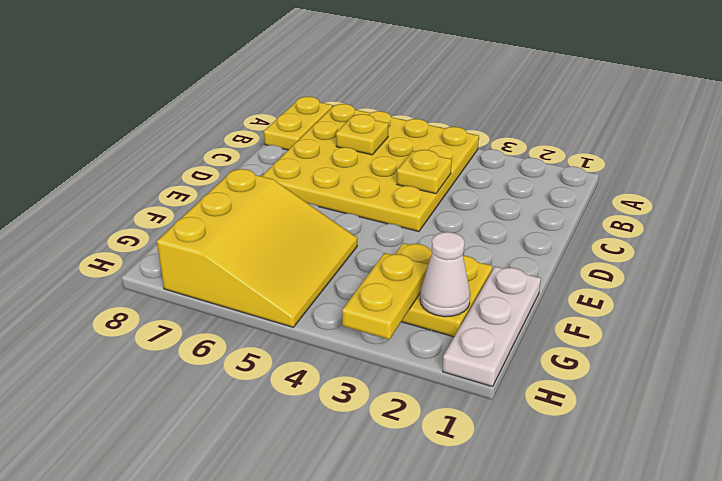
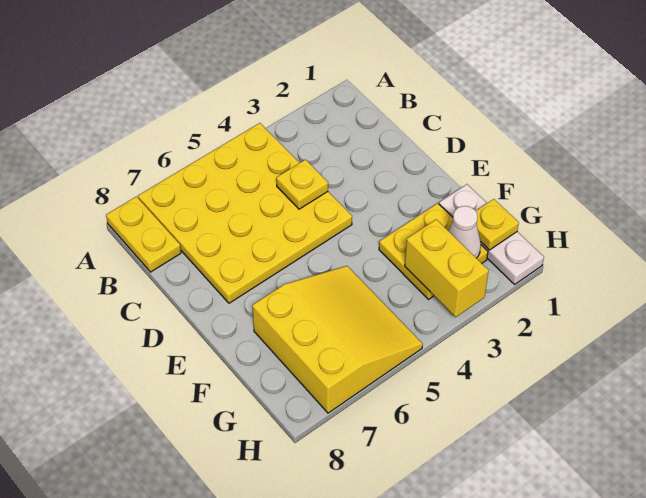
yellow plate B6 level 2 -> yellow plate G1 level 2
yellow plate G3:H3 level 2 -> yellow brick G3:H3 level 2

